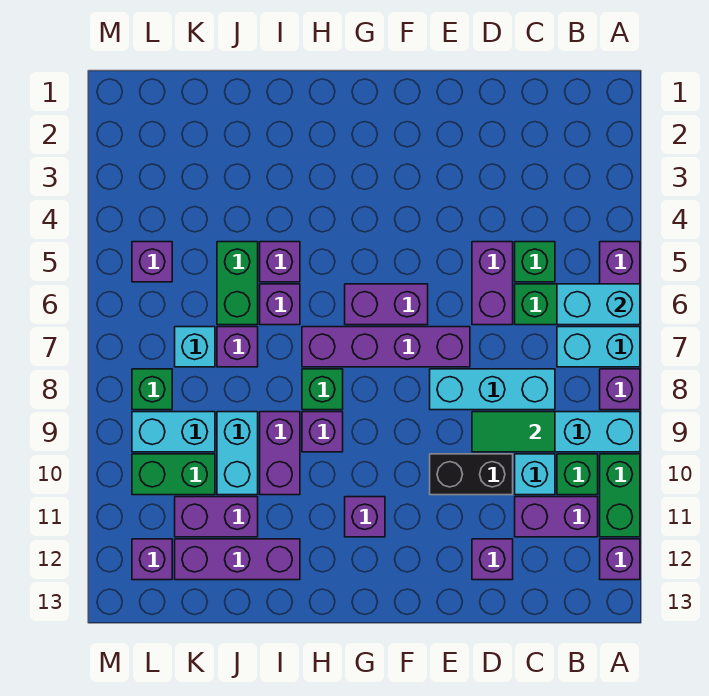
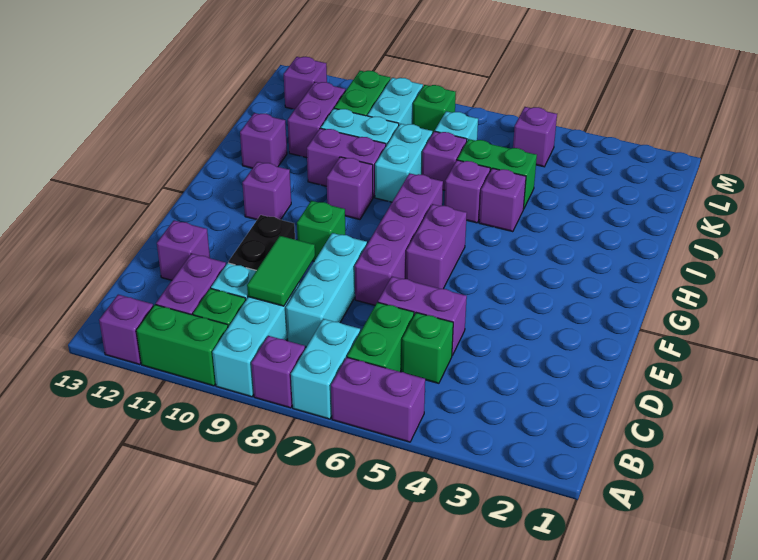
cyan brick A6:B6 level 2 -> cyan brick I8:J8 level 1
green brick H8 level 1 -> green brick F9 level 1
purple brick I12:K12 level 1 -> purple brick I12 level 1

